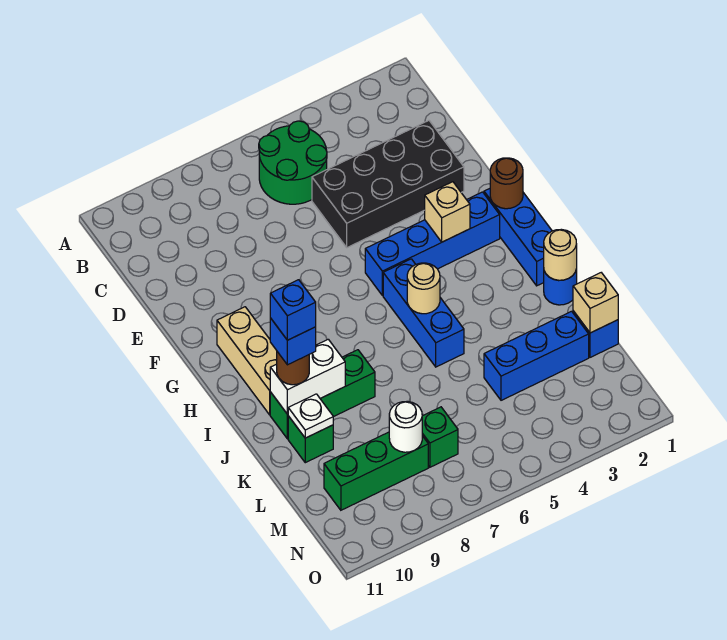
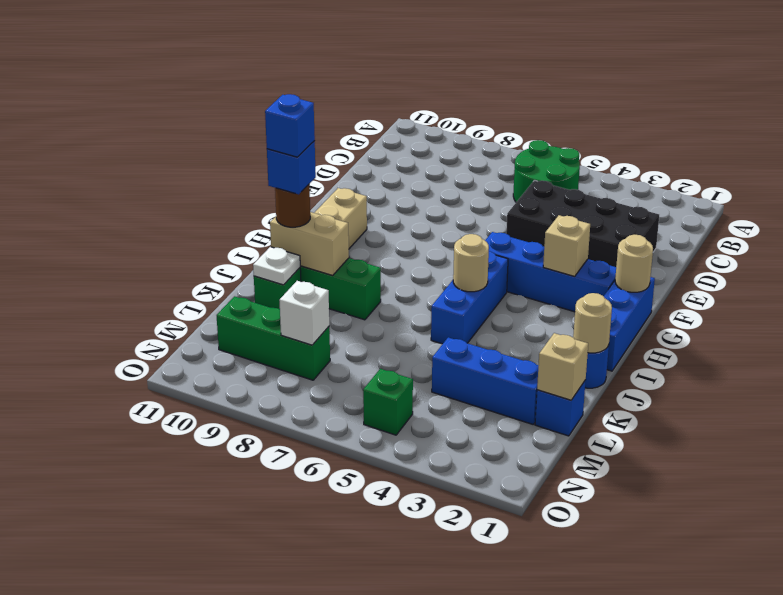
brown round brick G1 level 2 -> tan round brick G1 level 2
white brick J9:J10 level 2 -> tan brick J9:J10 level 2
green brick M7 level 1 -> green brick N5 level 1
white round brick M8 level 2 -> white brick M8 level 2

